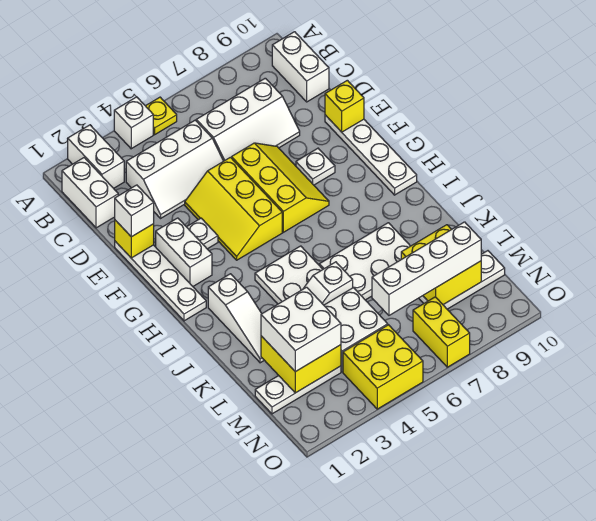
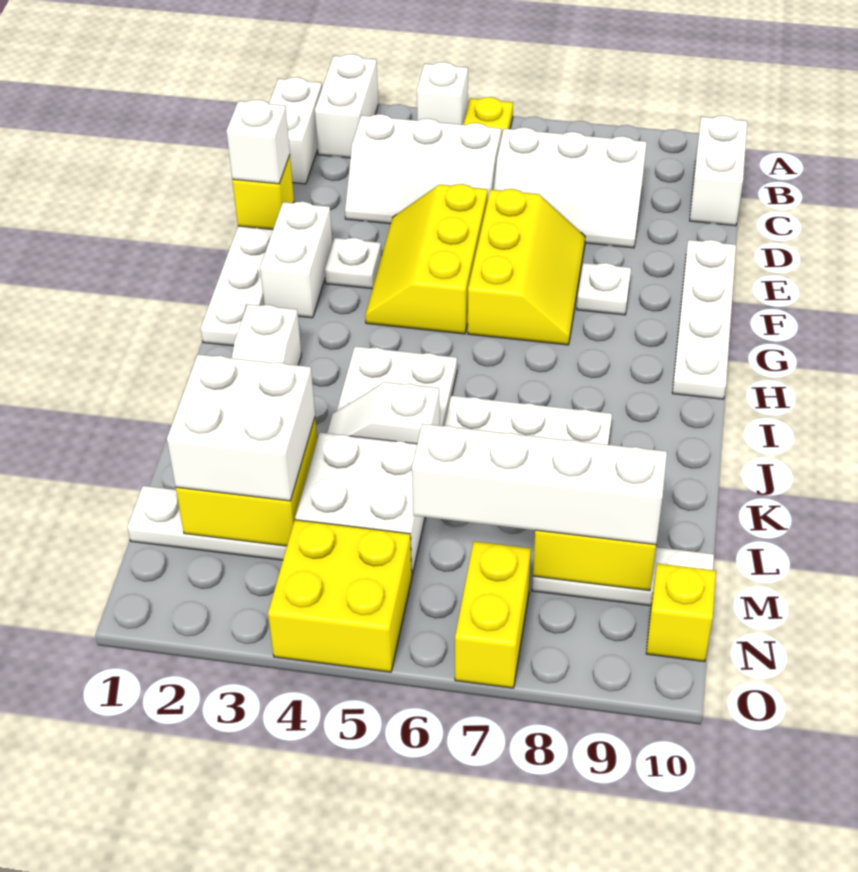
yellow brick E10 level 2 -> yellow brick N10 level 1

